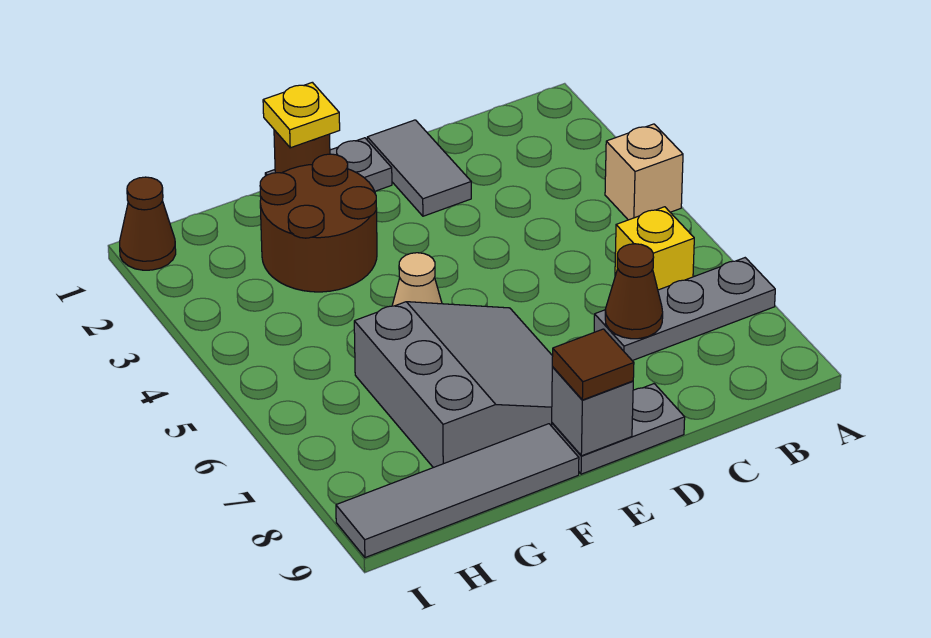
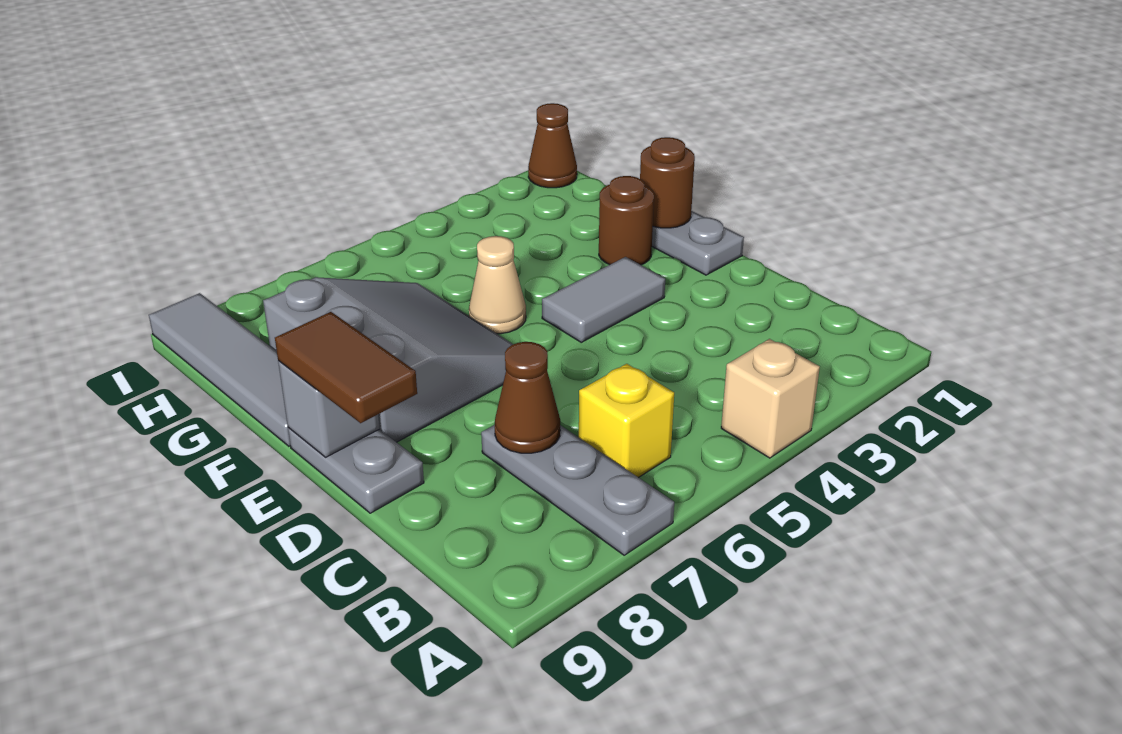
grey tile D1:D2 level 1 -> grey tile E3:E4 level 1
grey slope E6:G8 level 1 top G -> grey slope E6:G8 level 1 top 8
brown tile E9 level 3 -> brown tile D9:E9 level 3
yellow plate F1 level 3 -> none
brown round brick F2:G3 level 1 -> brown round brick F2 level 1

